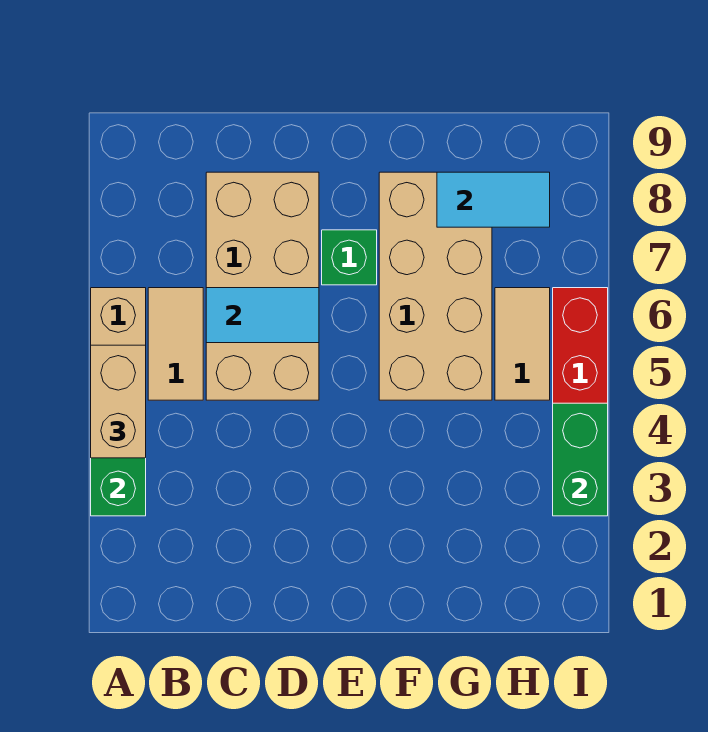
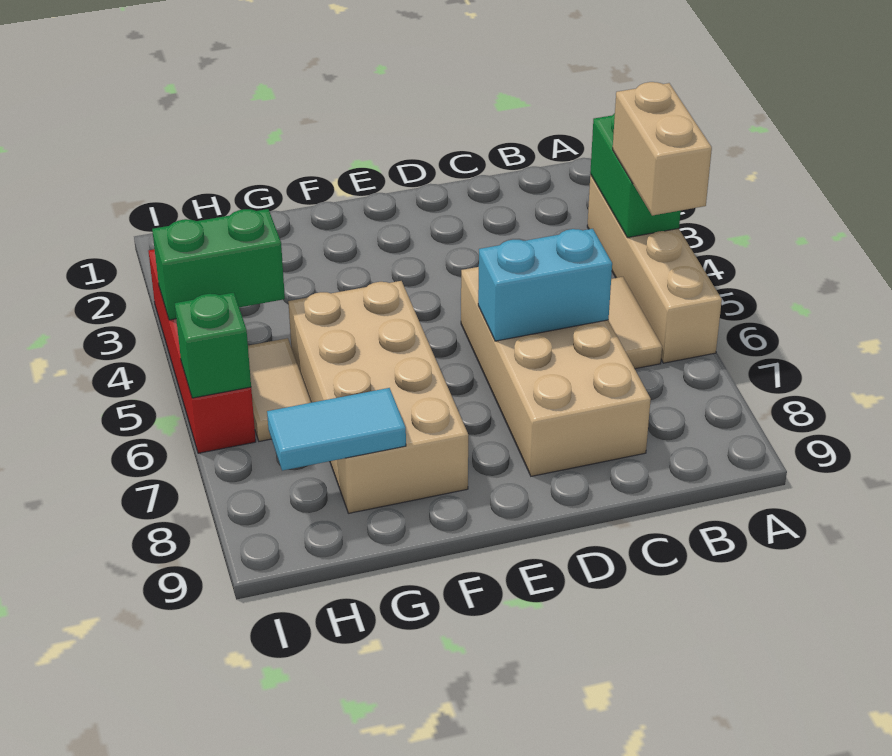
cyan tile C6:D6 level 2 -> cyan brick C6:D6 level 2
green brick E7 level 1 -> green brick I6 level 2
green brick I3:I4 level 2 -> green brick H4:I4 level 2

